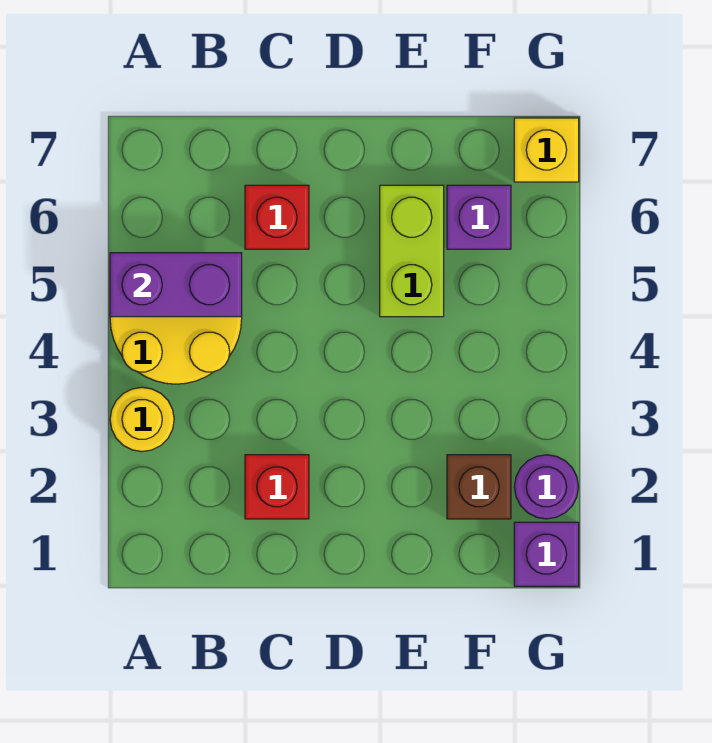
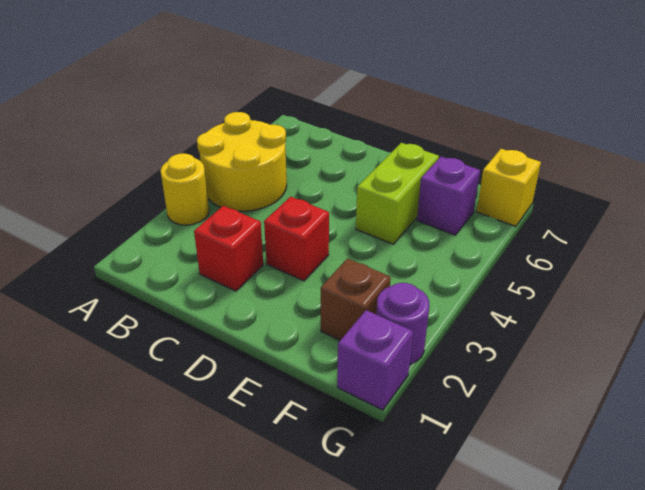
purple brick A5:B5 level 2 -> none
red brick C6 level 1 -> red brick D3 level 1

